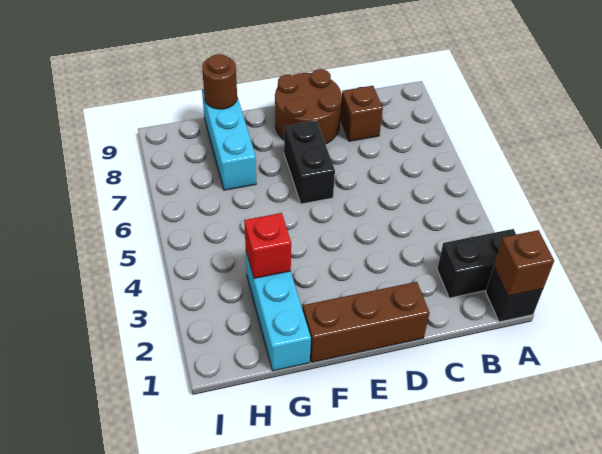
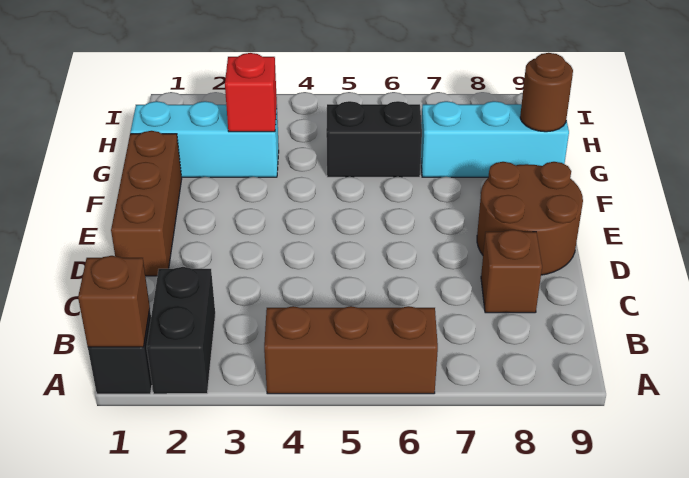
none -> brown brick A4:A6 level 1
black brick E6:E7 level 1 -> black brick G5:G6 level 1

